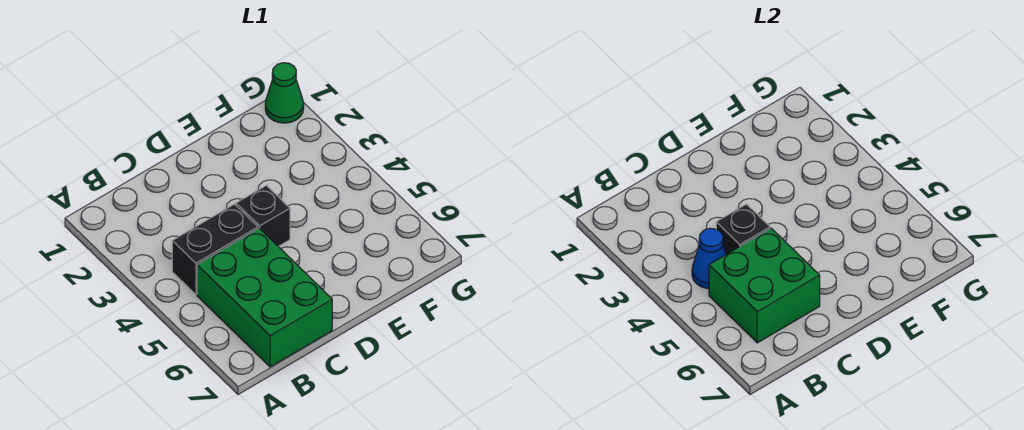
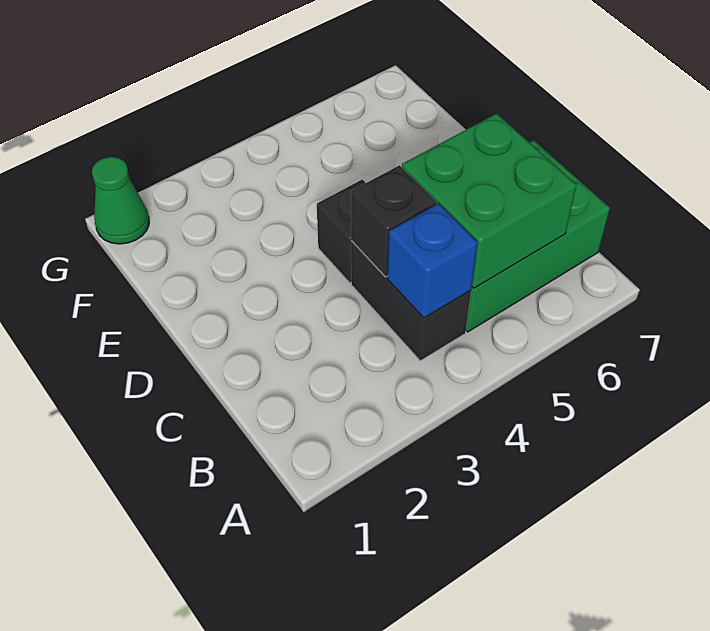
blue cone B4 level 2 -> blue brick B4 level 2

